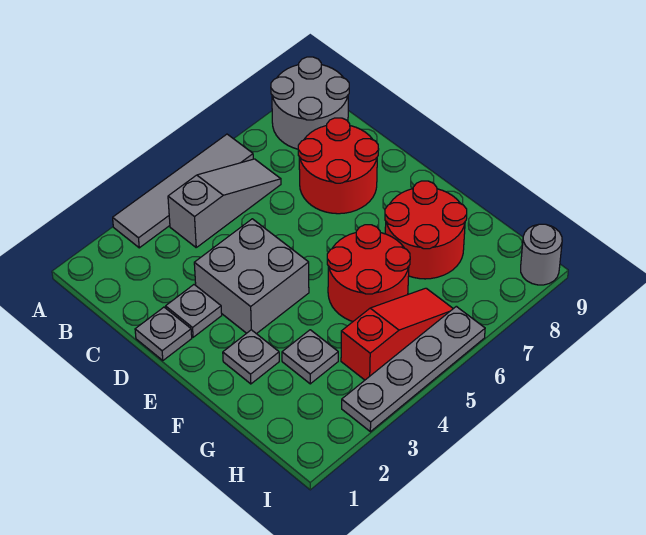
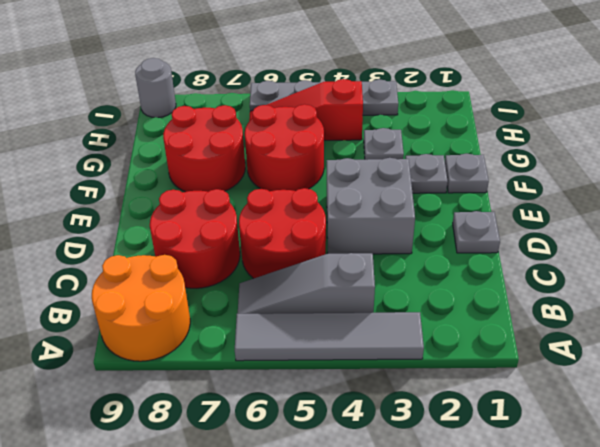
grey round brick A8:B9 level 1 -> orange round brick A8:B9 level 1
none -> red round brick C5:D6 level 1
grey plate D2 level 1 -> grey plate F1 level 1

